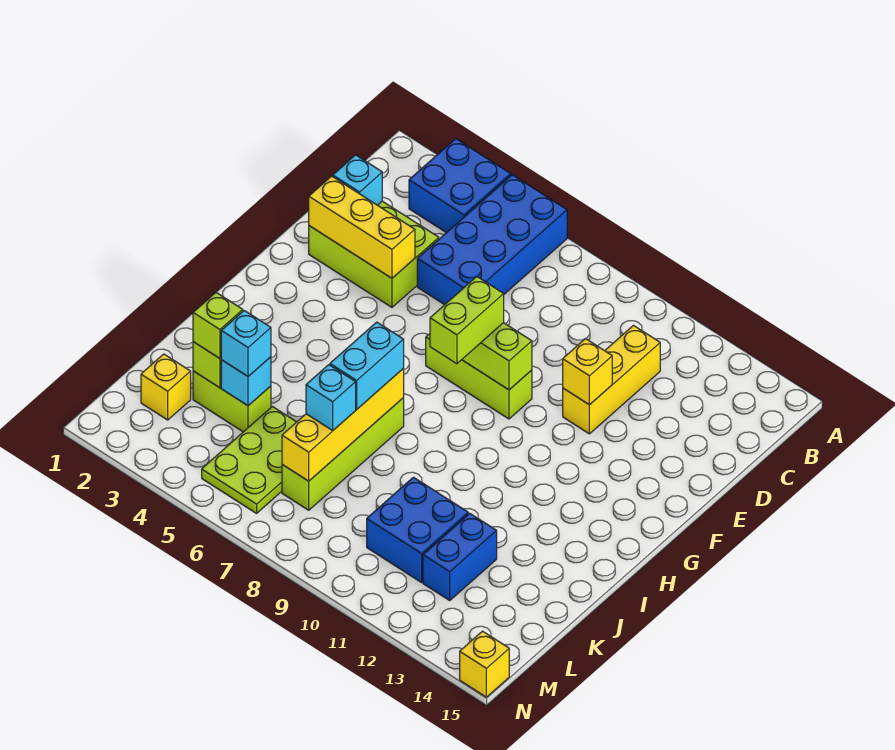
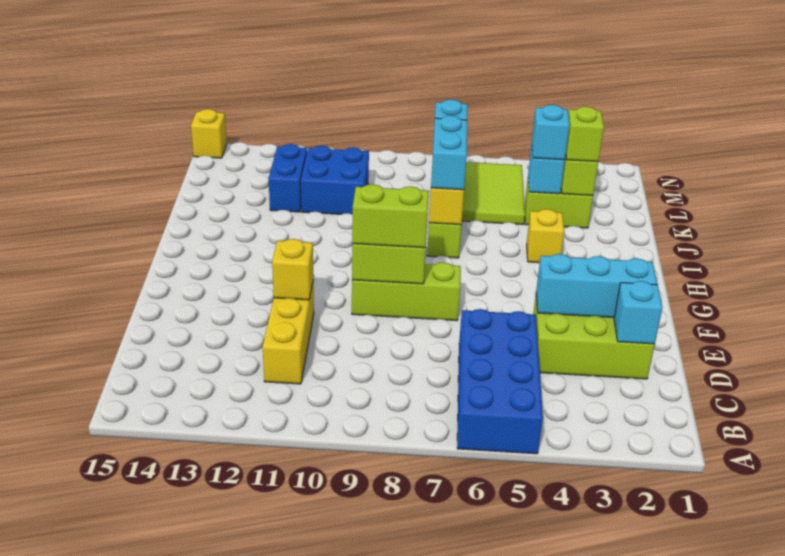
blue brick A3:B4 level 1 -> none
yellow brick E2:E4 level 2 -> cyan brick E2:E4 level 2
lime brick F8:G8 level 3 -> lime brick F8:F9 level 3
lime plate K5:M6 level 1 -> lime tile K5:M6 level 1
yellow brick L2 level 1 -> yellow brick I4 level 1

